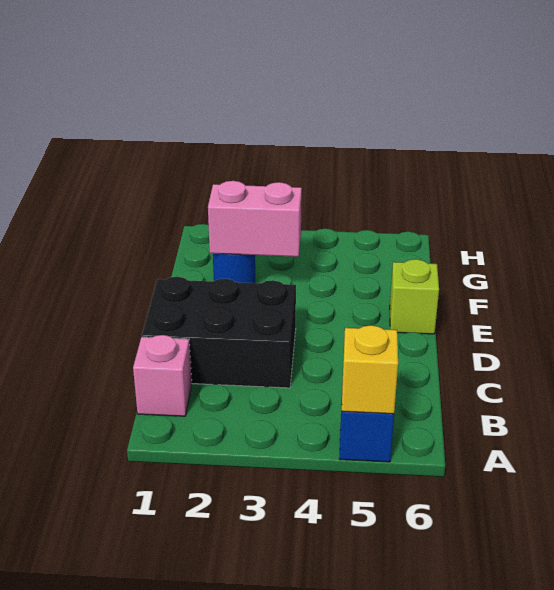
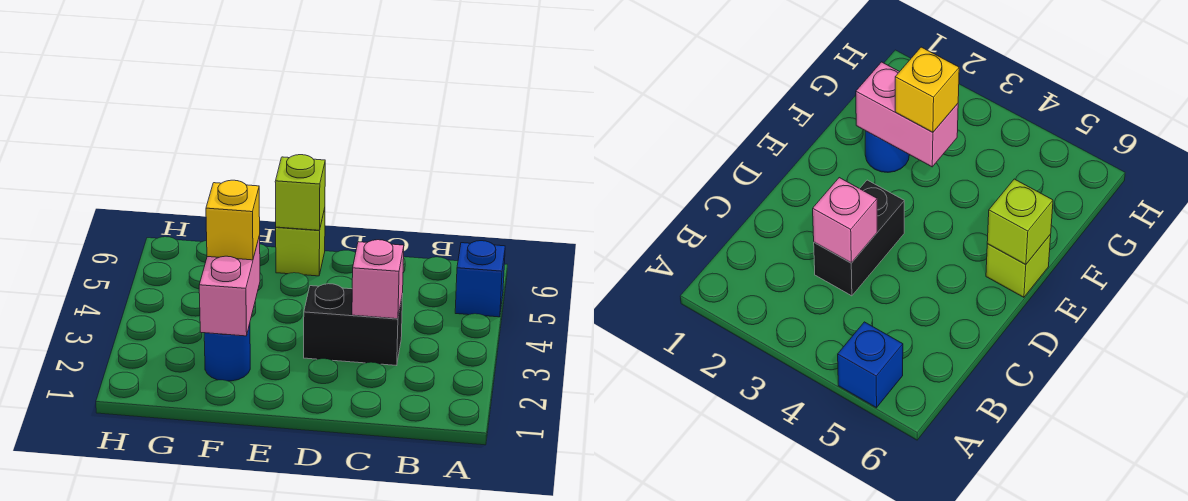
yellow brick A5 level 2 -> yellow brick F3 level 3
pink brick B1 level 1 -> pink brick C3 level 2
black brick C1:D3 level 1 -> black brick C3:D3 level 1
none -> lime brick E6 level 2

